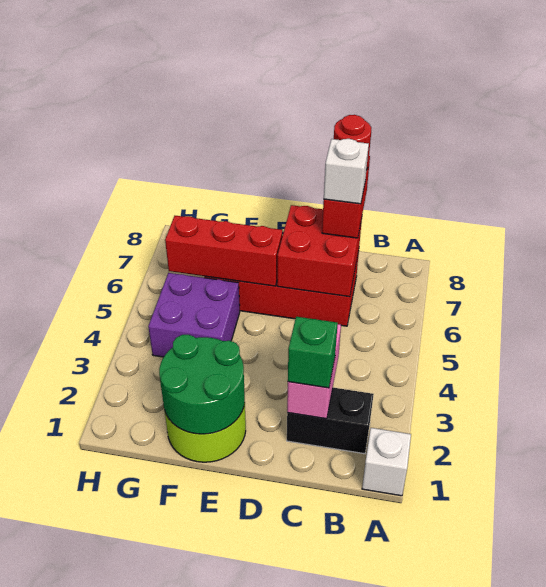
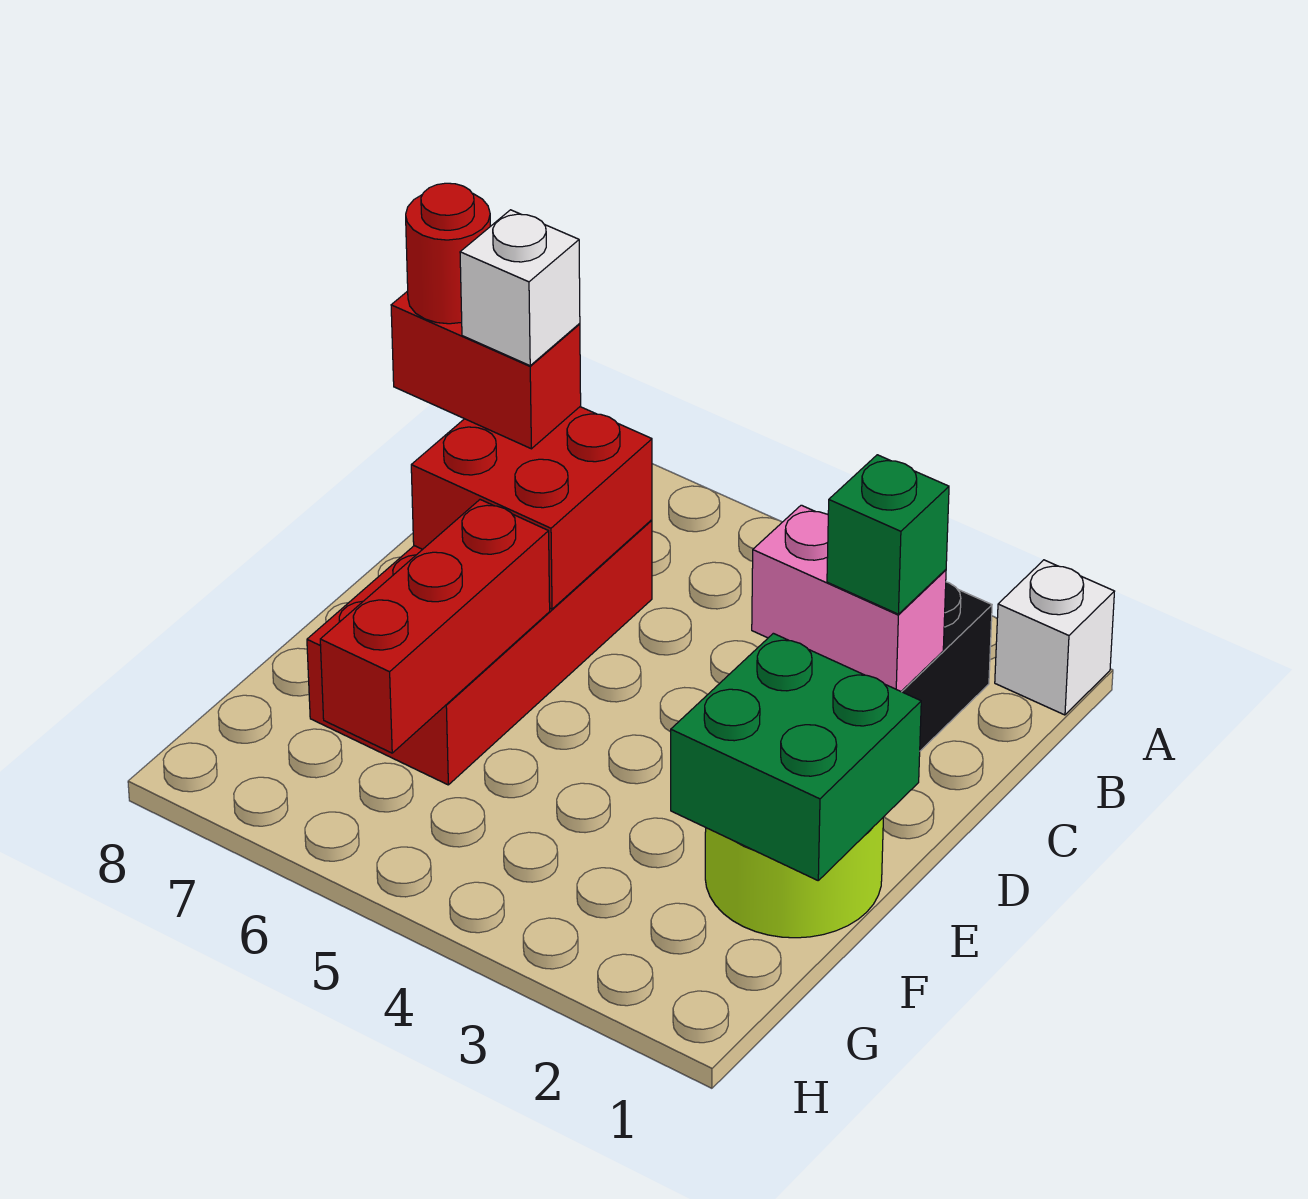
green round brick E1:F2 level 2 -> green brick E1:F2 level 2
purple brick F4:G5 level 1 -> none

